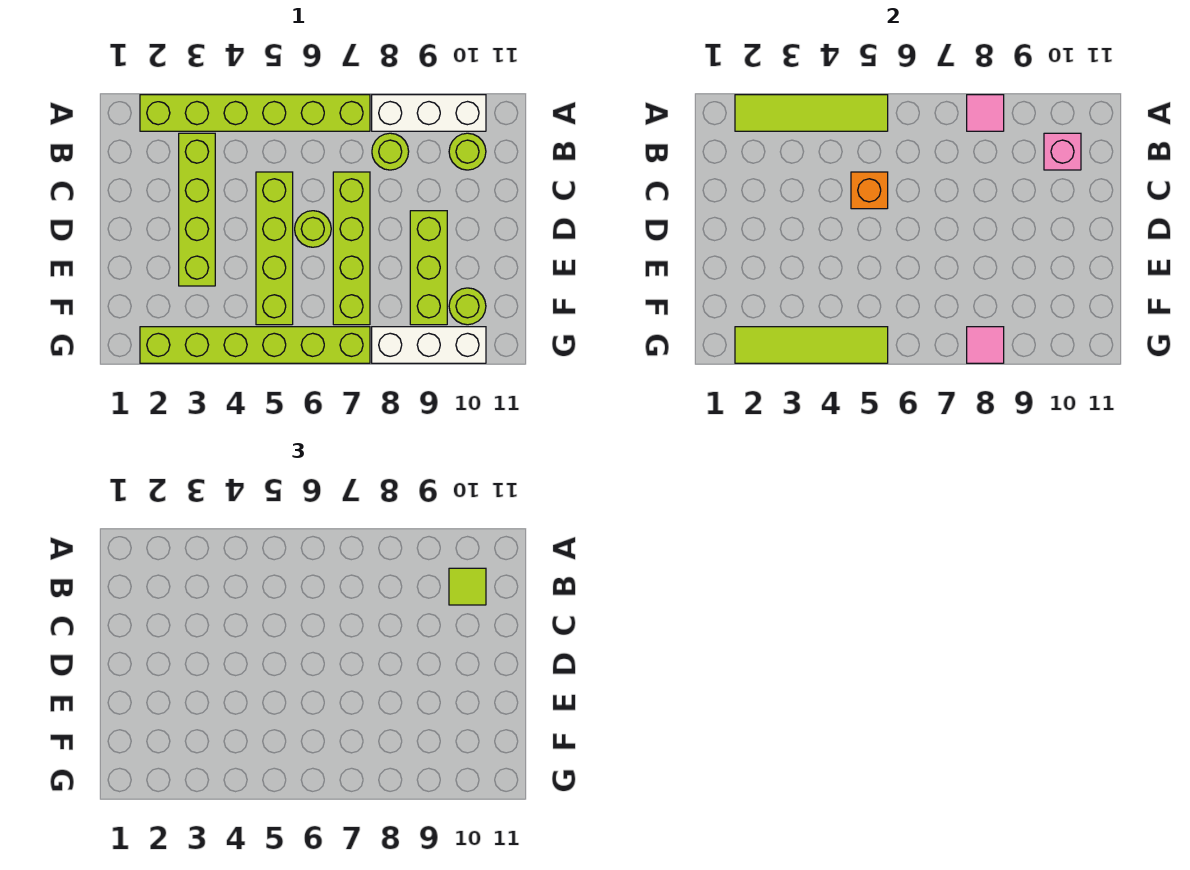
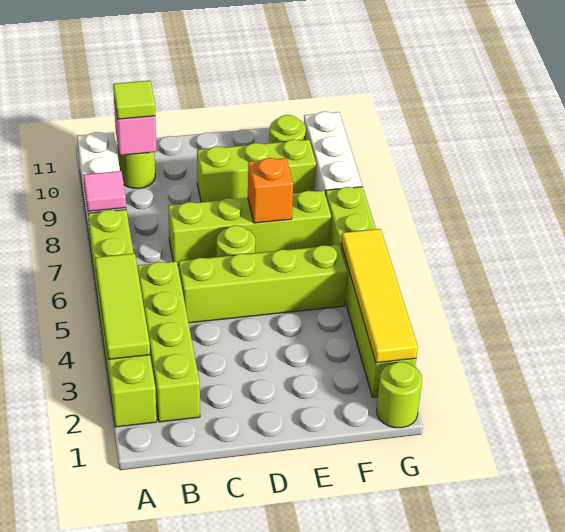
lime tile A2:A5 level 2 -> lime tile A3:A5 level 2
lime brick B3:E3 level 1 -> lime brick B2:B5 level 1
lime round brick B8 level 1 -> lime round brick G1 level 1
orange brick C5 level 2 -> orange brick E7 level 2
lime tile G2:G5 level 2 -> yellow tile G2:G5 level 2
pink tile G8 level 2 -> none

